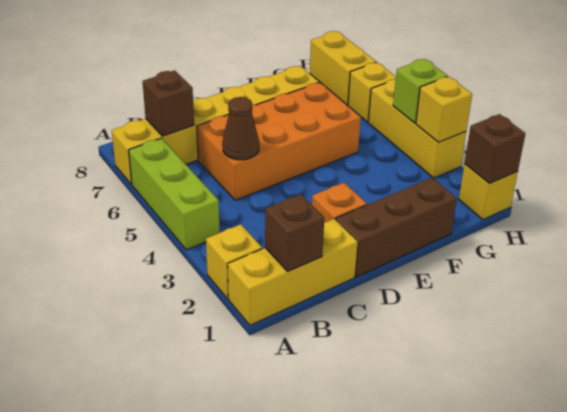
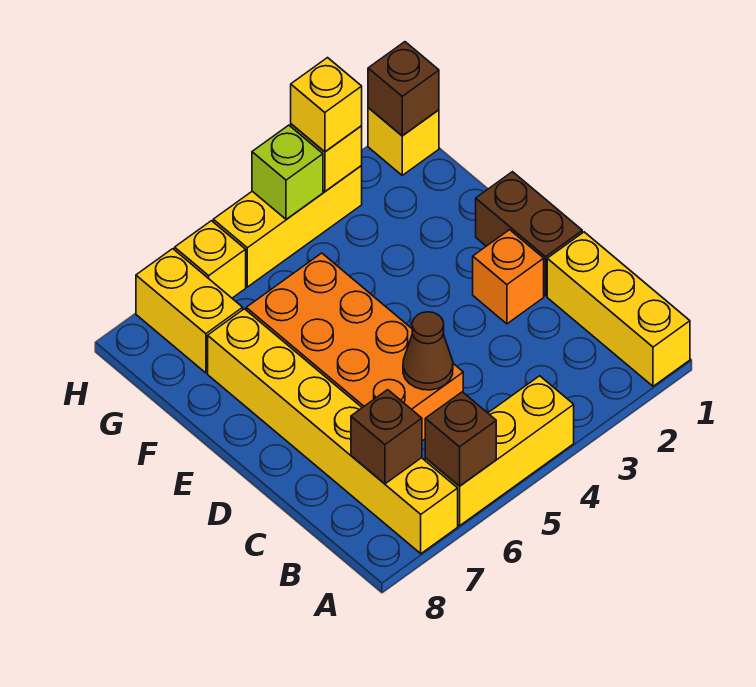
yellow brick A2 level 1 -> yellow brick H3 level 3
lime brick A4:A6 level 1 -> yellow brick A4:A6 level 1
brown brick B1 level 2 -> brown brick A6 level 2
brown brick D1:F1 level 1 -> brown brick D1:E1 level 1
yellow brick H7:H8 level 1 -> yellow brick G7:H7 level 1

